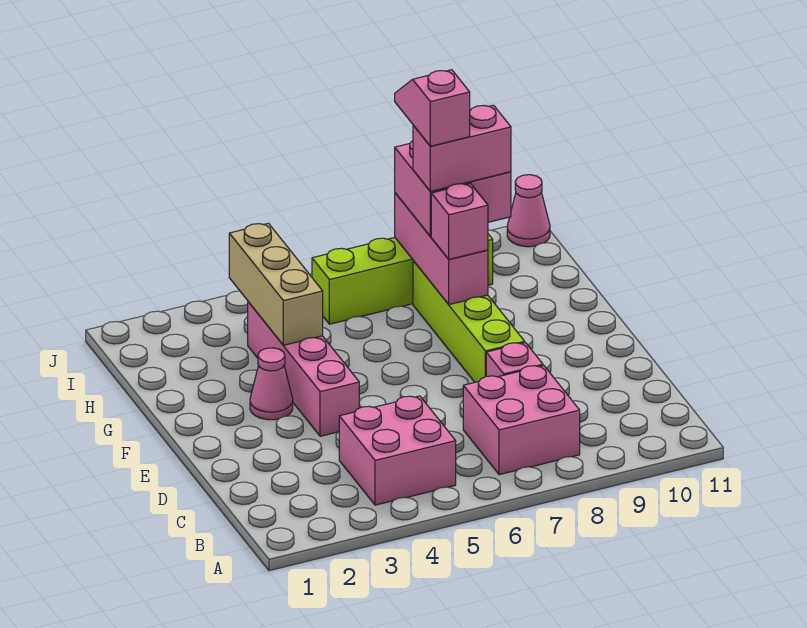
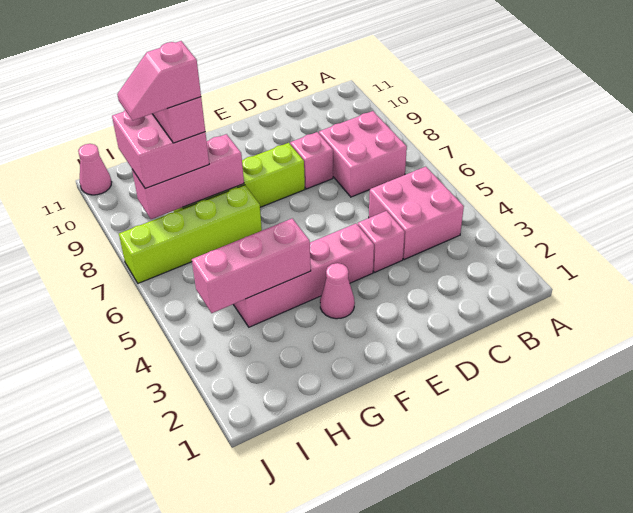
tan brick G4:I4 level 2 -> pink brick G4:I4 level 2
pink brick G8 level 3 -> pink brick D4 level 1
lime brick I6:I9 level 1 -> lime brick G7:J7 level 1

